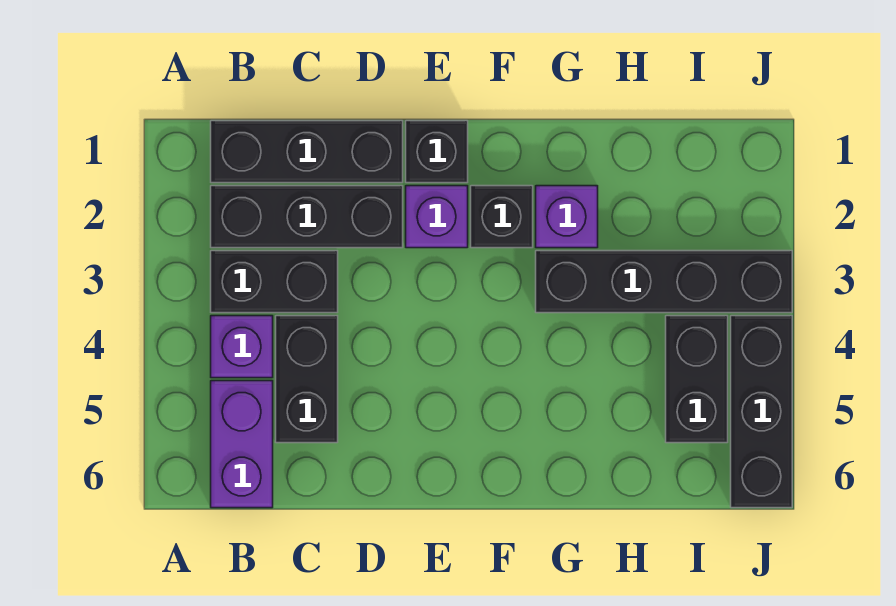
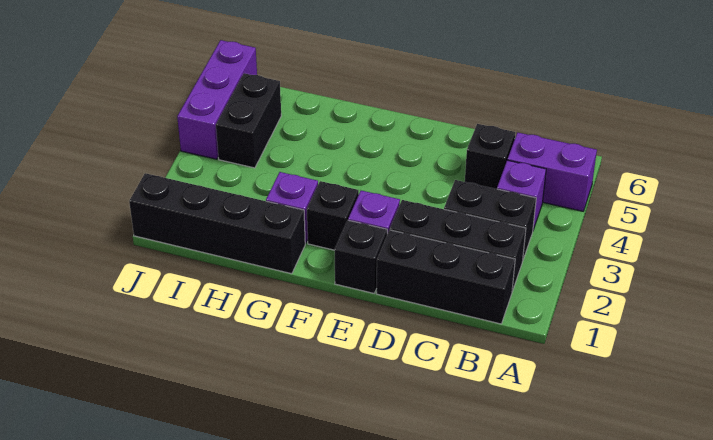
purple brick B5:B6 level 1 -> purple brick A5:B5 level 1
black brick C4:C5 level 1 -> black brick C5 level 1
black brick G3:J3 level 1 -> black brick G1:J1 level 1
black brick J4:J6 level 1 -> purple brick J4:J6 level 1

